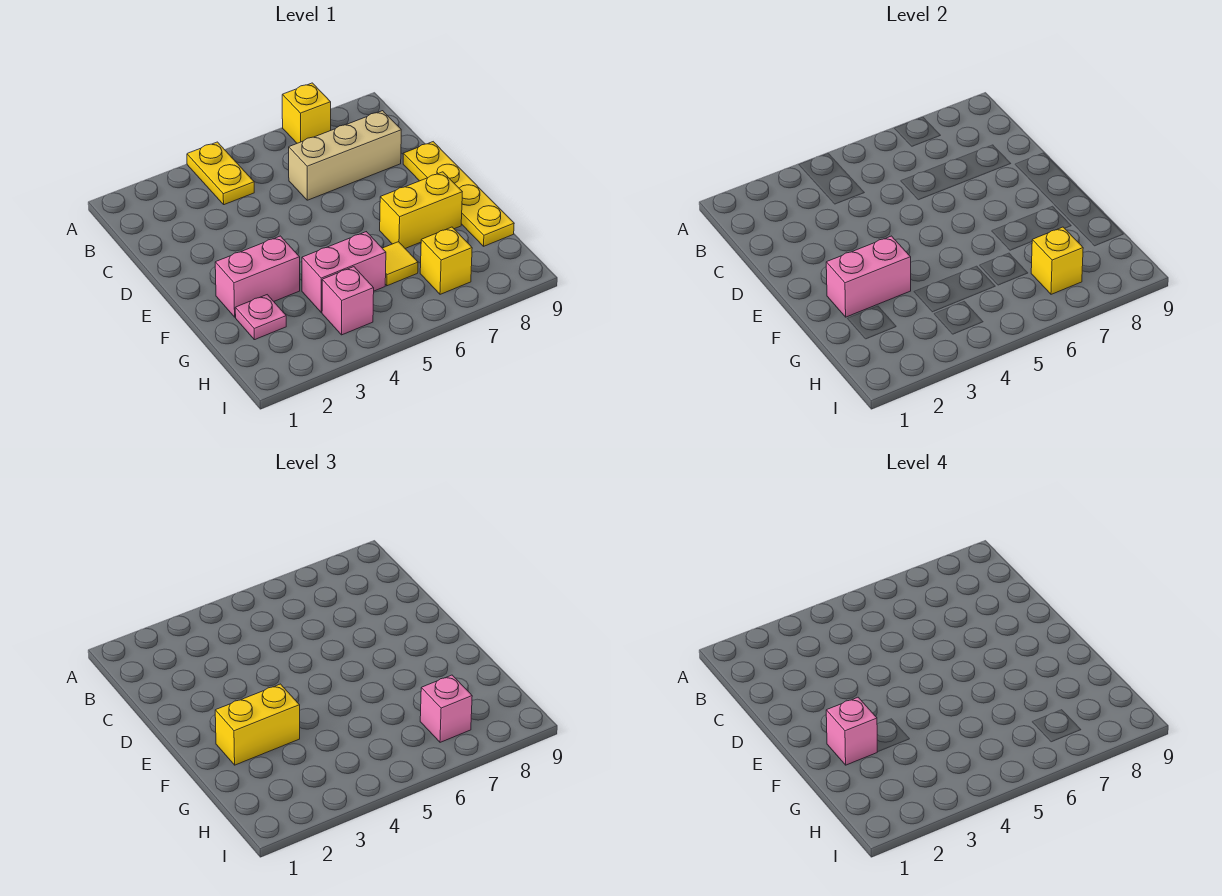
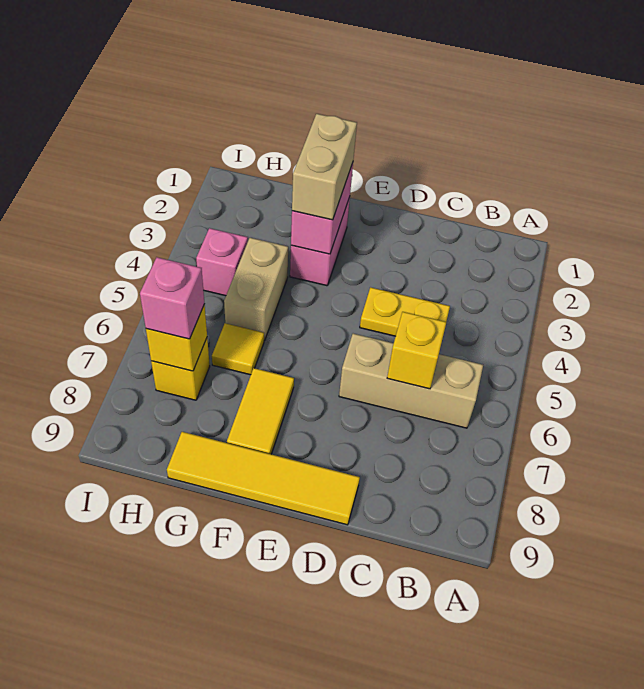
yellow plate A4:B4 level 1 -> yellow plate C4:D4 level 1
yellow brick A7 level 1 -> yellow brick C6 level 2
tan brick C6:C8 level 1 -> tan brick B6:D6 level 1
yellow plate D9:G9 level 1 -> yellow tile D9:G9 level 1
yellow brick F2:F3 level 3 -> tan brick F2:F3 level 3
pink brick F2 level 4 -> none
yellow brick F7:F8 level 1 -> yellow tile F7:F8 level 1
pink plate G2 level 1 -> none
pink brick G4:G5 level 1 -> tan brick G4:G5 level 1

